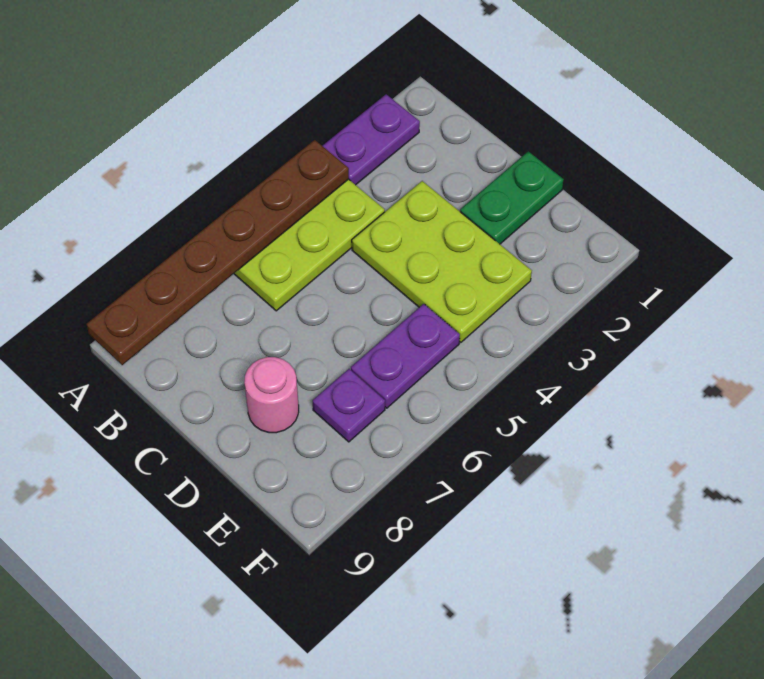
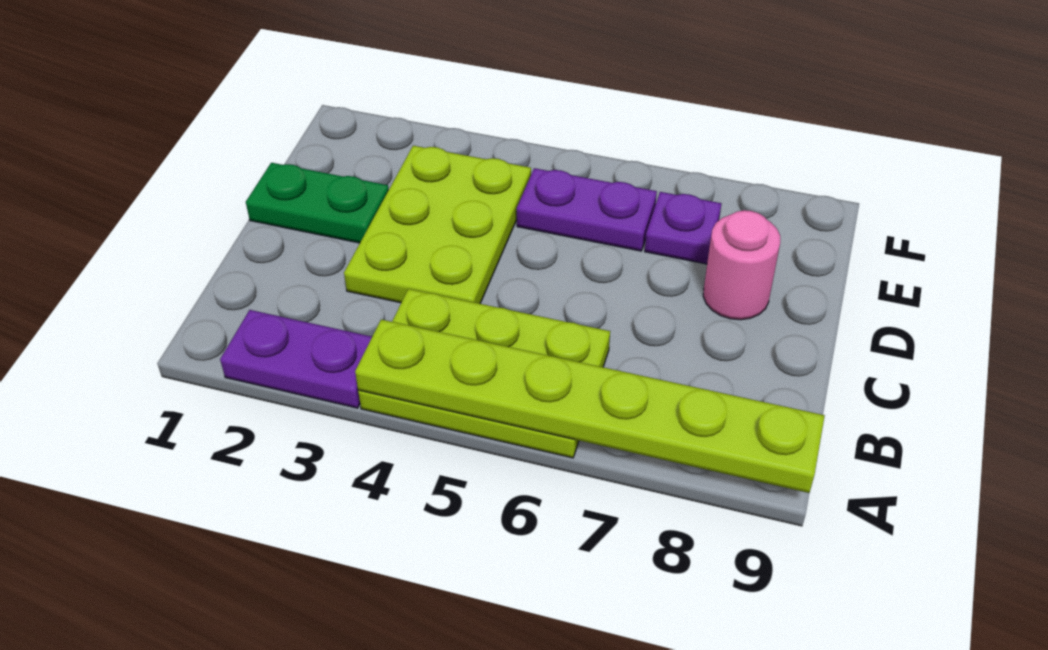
brown plate A4:A9 level 2 -> lime plate A4:A9 level 2

